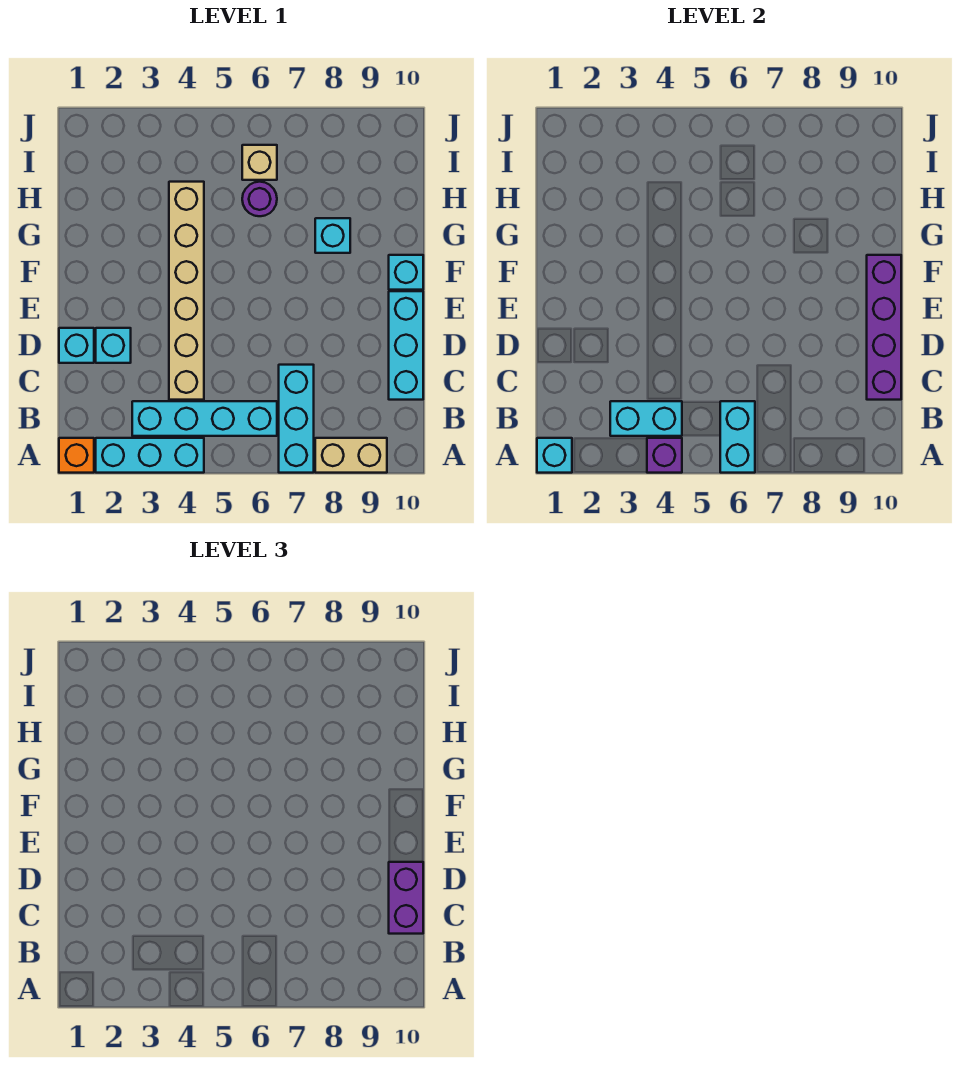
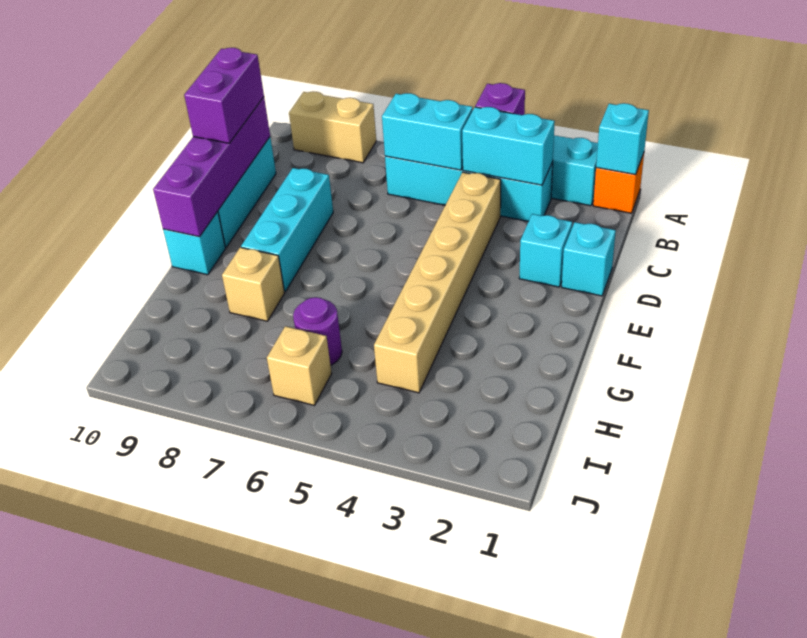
cyan brick A6:B6 level 2 -> cyan brick B5:B6 level 2
cyan brick A7:C7 level 1 -> cyan brick D8:F8 level 1
cyan brick G8 level 1 -> tan brick G8 level 1

